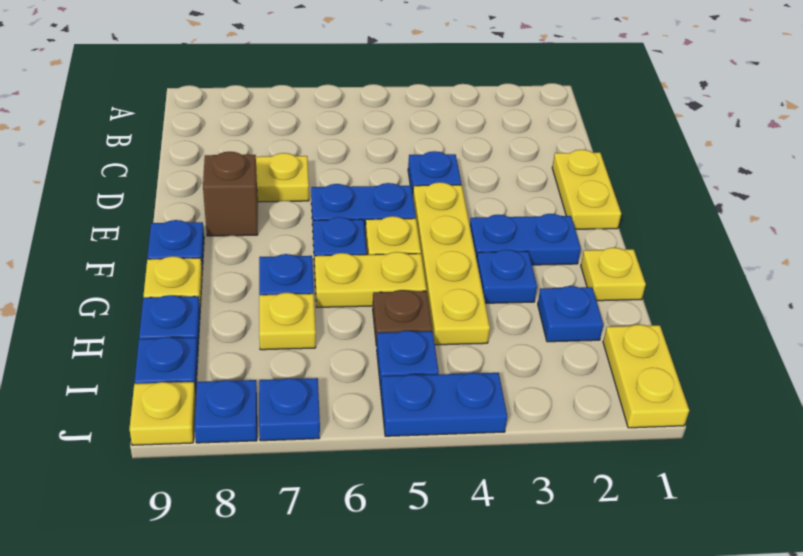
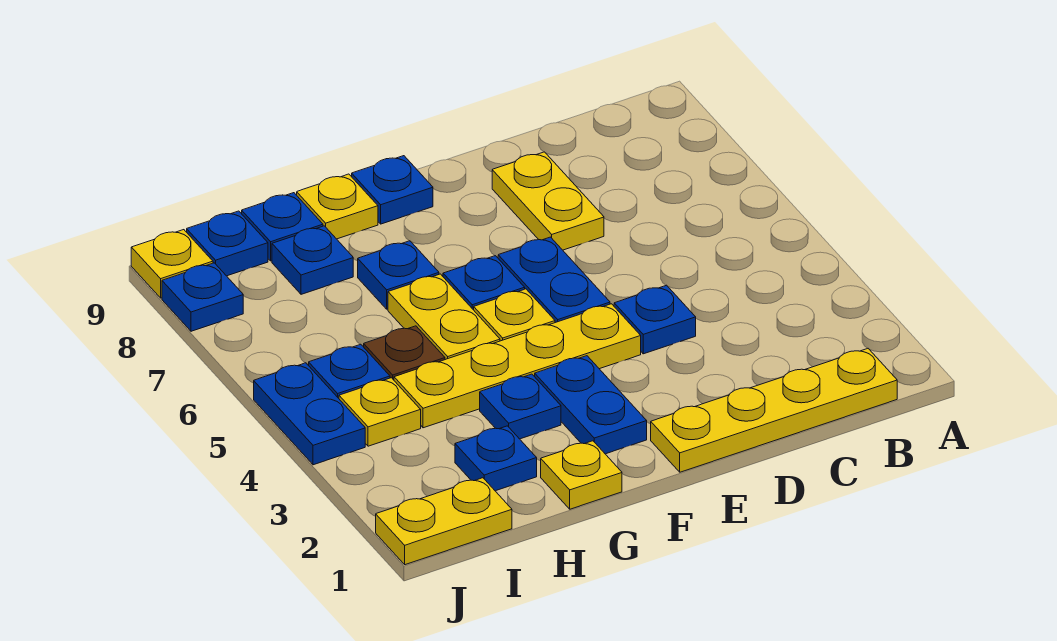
yellow plate D1:E1 level 1 -> yellow plate B1:E1 level 1
brown brick E8 level 1 -> none
yellow plate H7 level 1 -> yellow plate I4 level 1
blue plate J7 level 1 -> blue plate H8 level 1

